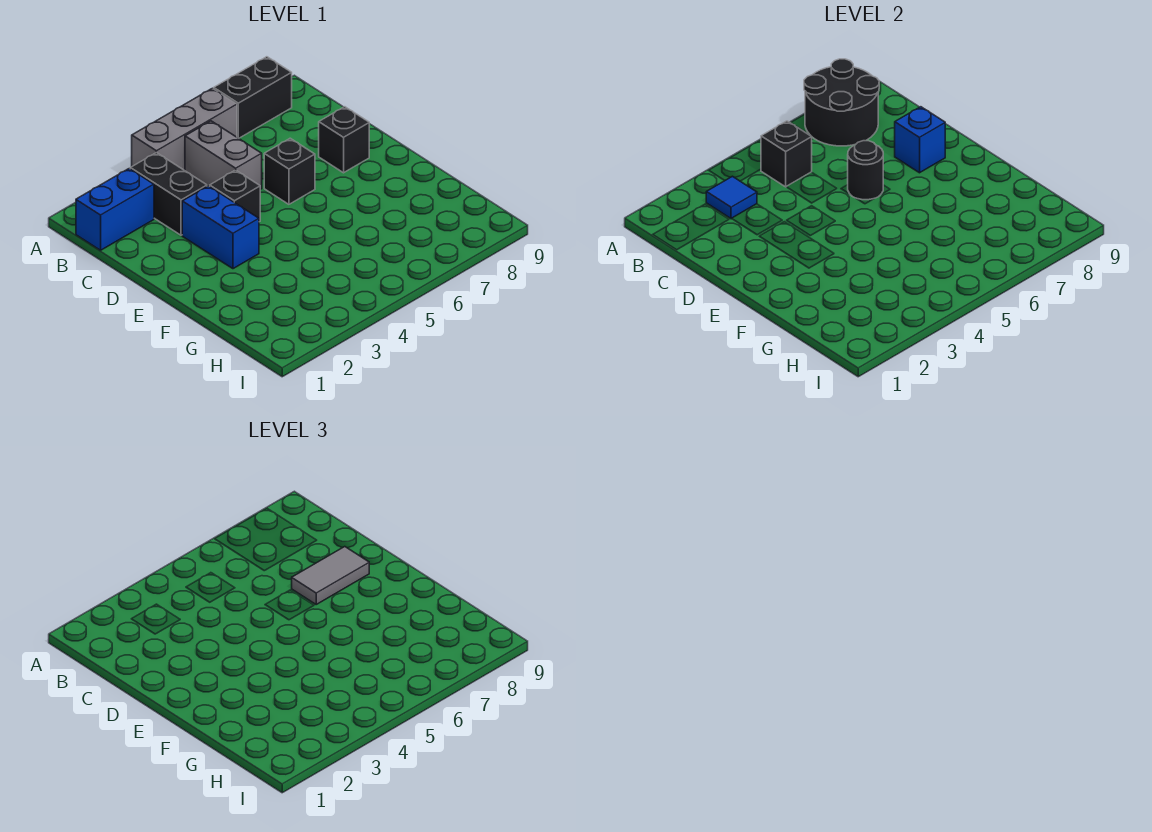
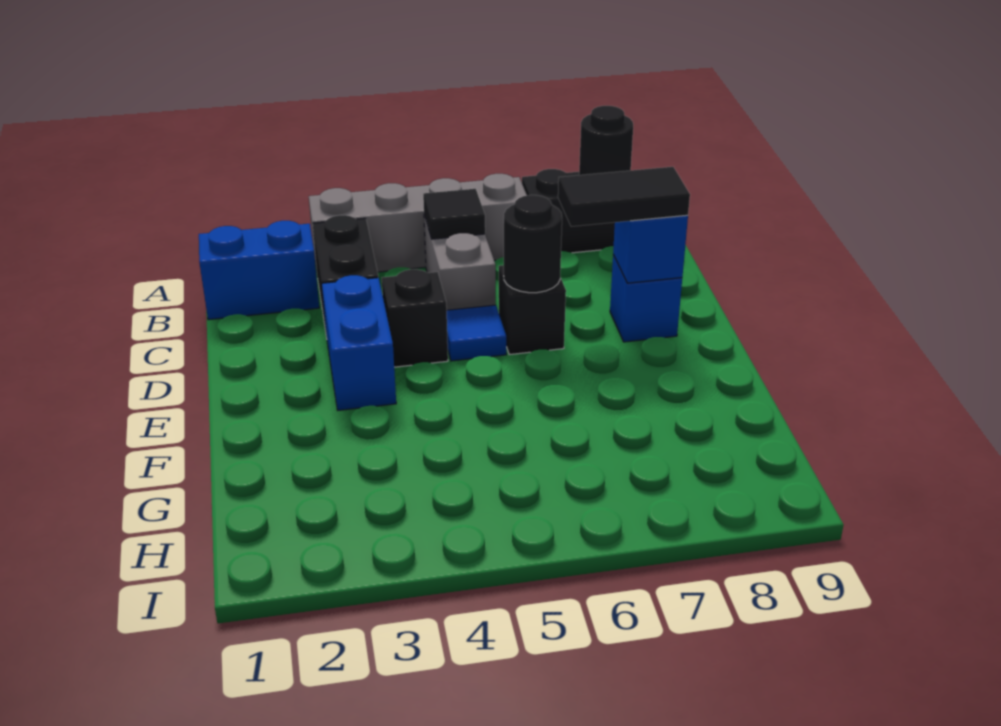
grey brick A4:A6 level 1 -> grey brick A3:A6 level 1
black round brick A7:B8 level 2 -> black round brick A8 level 2
blue tile B3 level 2 -> blue tile D5 level 1
black brick B5 level 2 -> black tile B5 level 2
grey tile D7:D8 level 3 -> black tile D7:D8 level 3
black brick D8 level 1 -> blue brick D8 level 1

